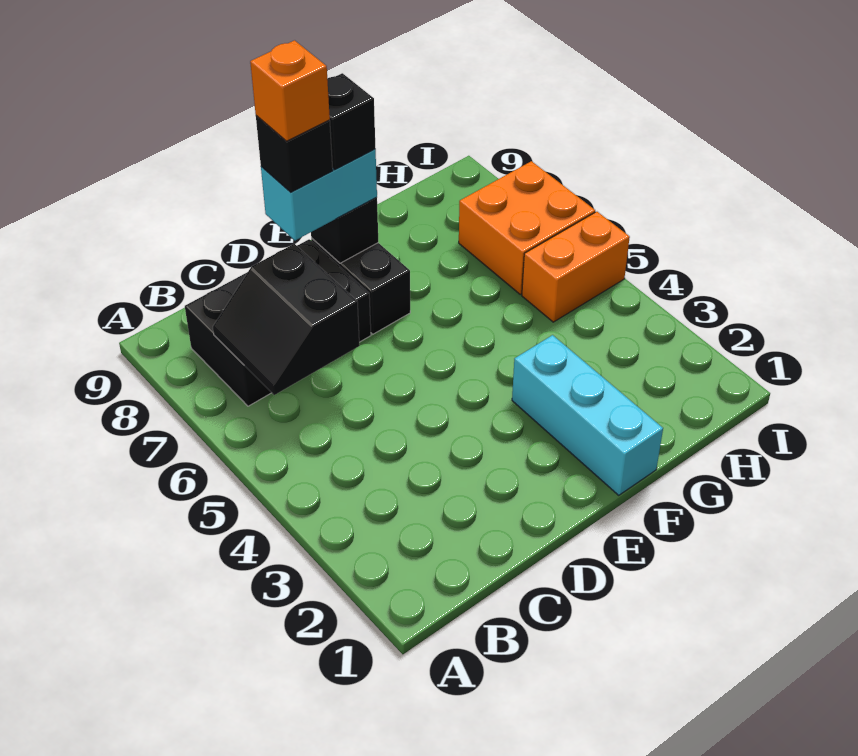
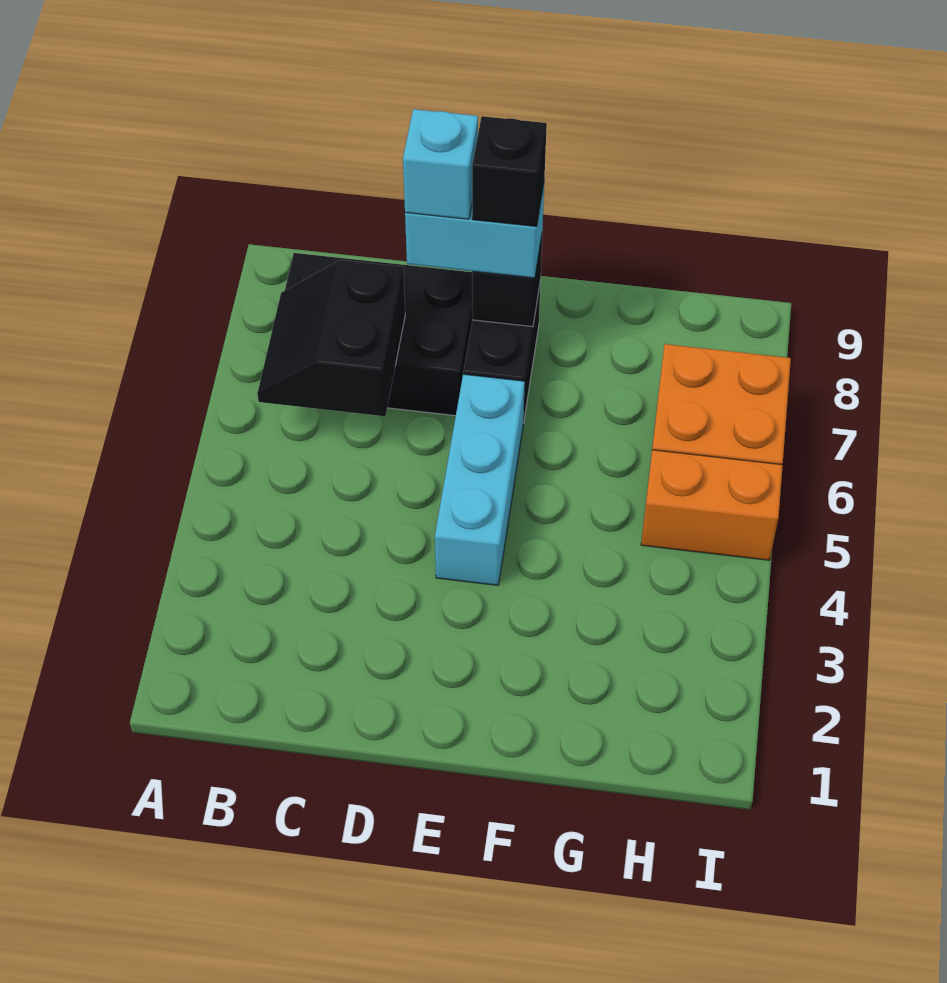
black brick D8 level 4 -> cyan brick D8 level 4
orange brick D8 level 5 -> none
cyan brick F1:F3 level 1 -> cyan brick E4:E6 level 1

